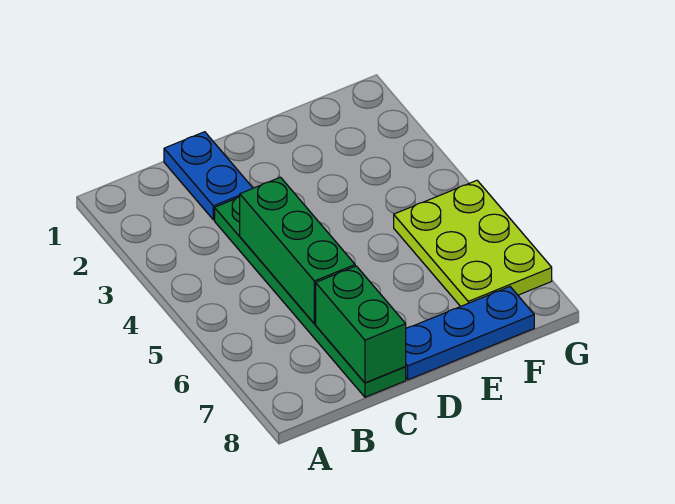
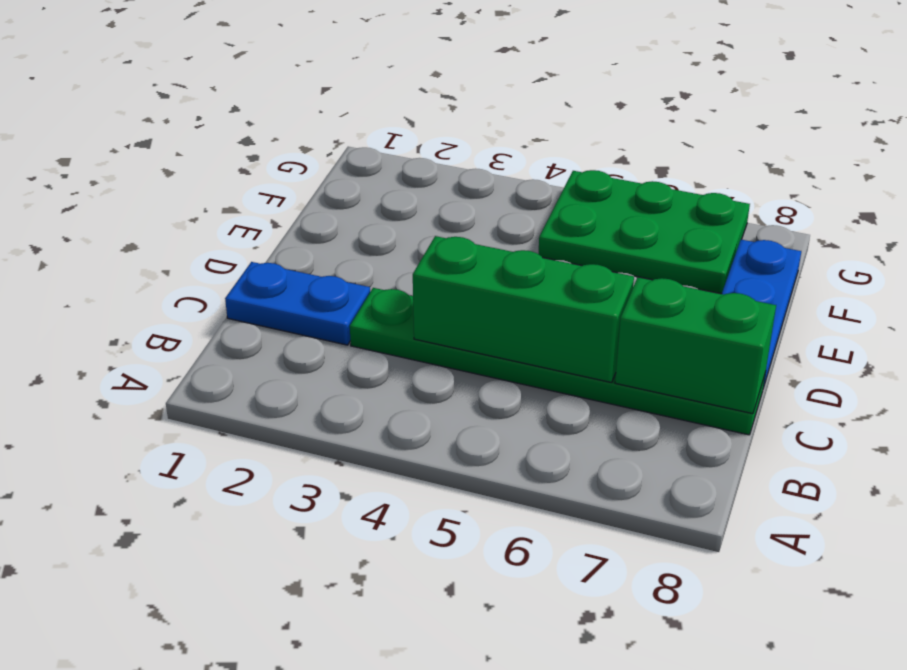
lime plate F5:G7 level 1 -> green plate F5:G7 level 1

